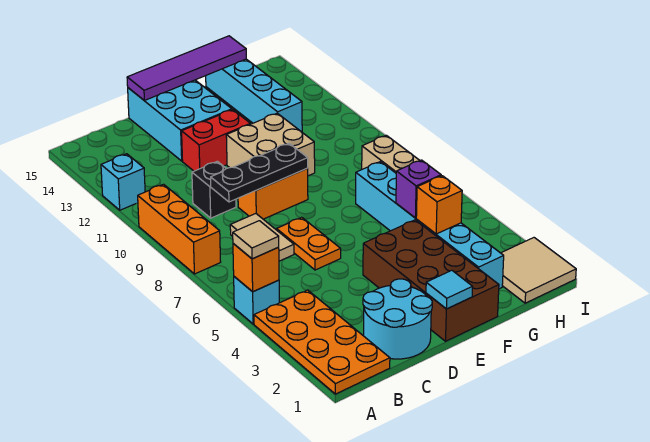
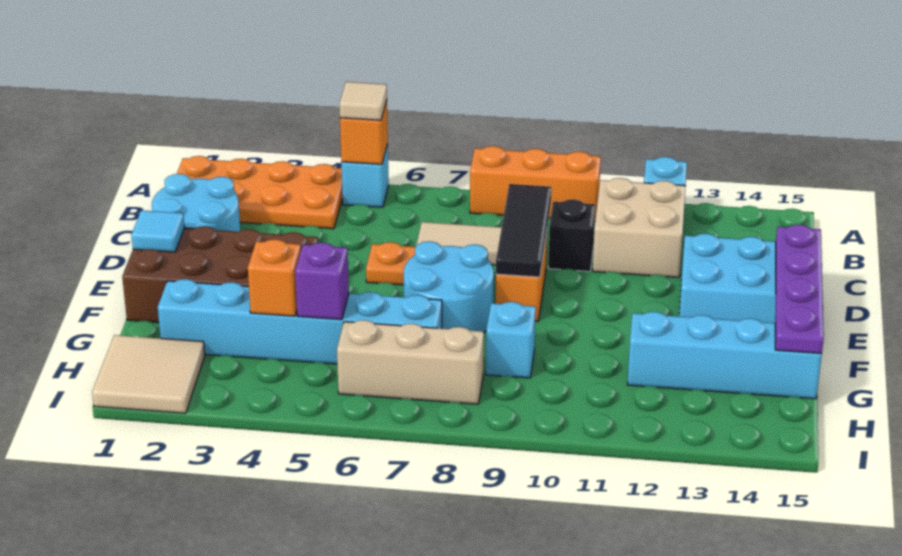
black plate C9:E9 level 2 -> black tile C9:E9 level 2
red brick D12:E12 level 1 -> none
purple tile D15:G15 level 2 -> purple plate D15:G15 level 2
none -> cyan round brick E7:F8 level 1
tan brick E10:F11 level 1 -> tan brick B11:C12 level 1
none -> cyan brick G9 level 1

